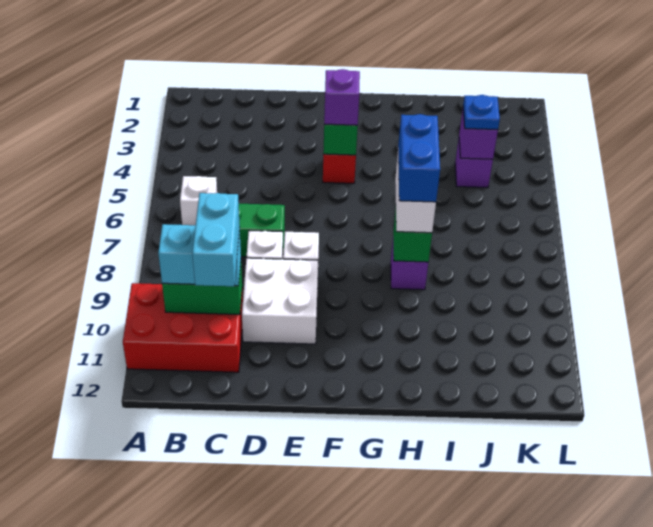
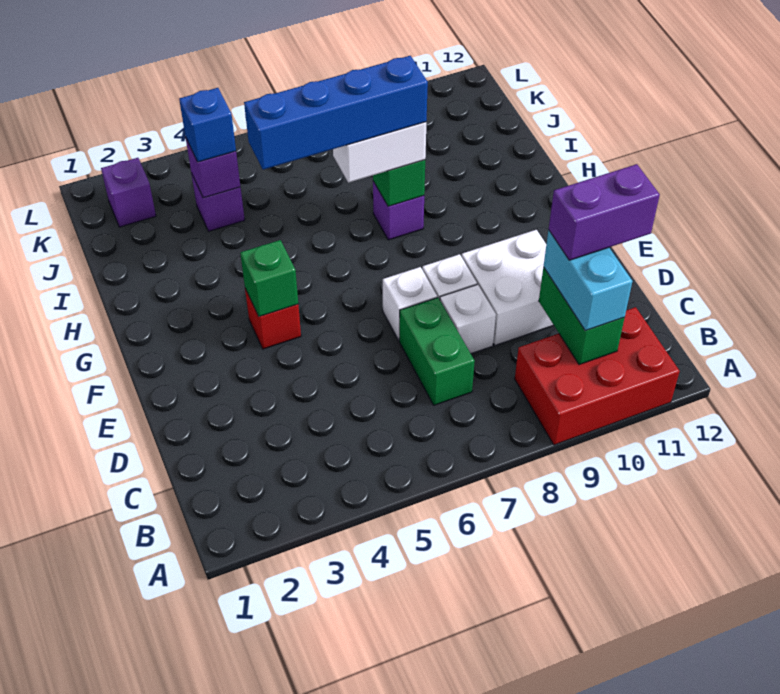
red brick A10:C11 level 1 -> red brick A9:B11 level 1
white brick B6 level 1 -> white brick E7 level 1
cyan brick C10:C11 level 4 -> purple brick C10:C11 level 4
purple brick F4 level 3 -> purple brick K2 level 1
blue brick H7:H8 level 4 -> blue brick H5:H8 level 4
blue plate J4 level 3 -> blue brick J4 level 3

